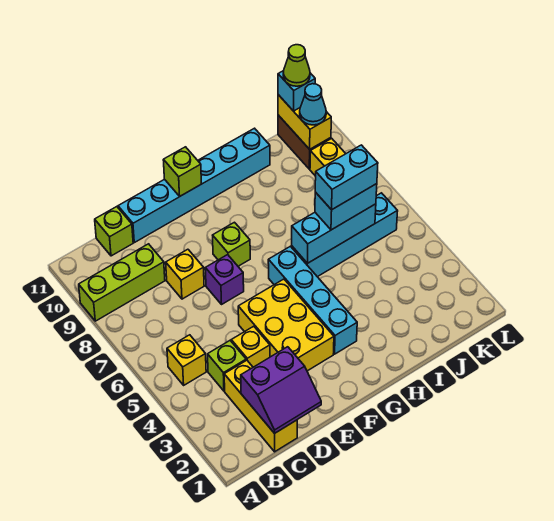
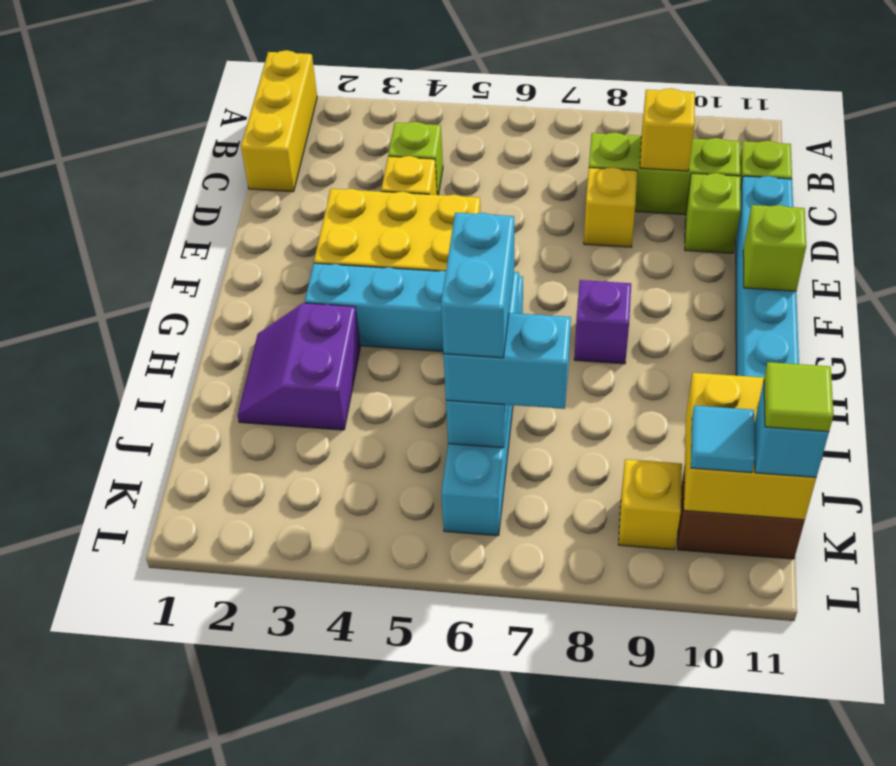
lime brick A9:C9 level 1 -> lime brick C8:C10 level 1
yellow brick B5 level 1 -> yellow brick C9 level 2
yellow brick C1:C3 level 1 -> yellow brick A1:C1 level 1
purple slope C1:D2 level 2 top 2 -> purple slope H2:I3 level 1 top 3
purple brick E7 level 1 -> purple brick G8 level 1
lime brick F8 level 1 -> lime brick D10 level 1
cyan brick I6:J6 level 3 -> cyan brick J6:J7 level 3
yellow brick K10:K11 level 2 -> yellow brick J10:K11 level 2
cyan cone K10 level 3 -> cyan tile K10 level 3
lime cone K11 level 4 -> lime tile K11 level 4

